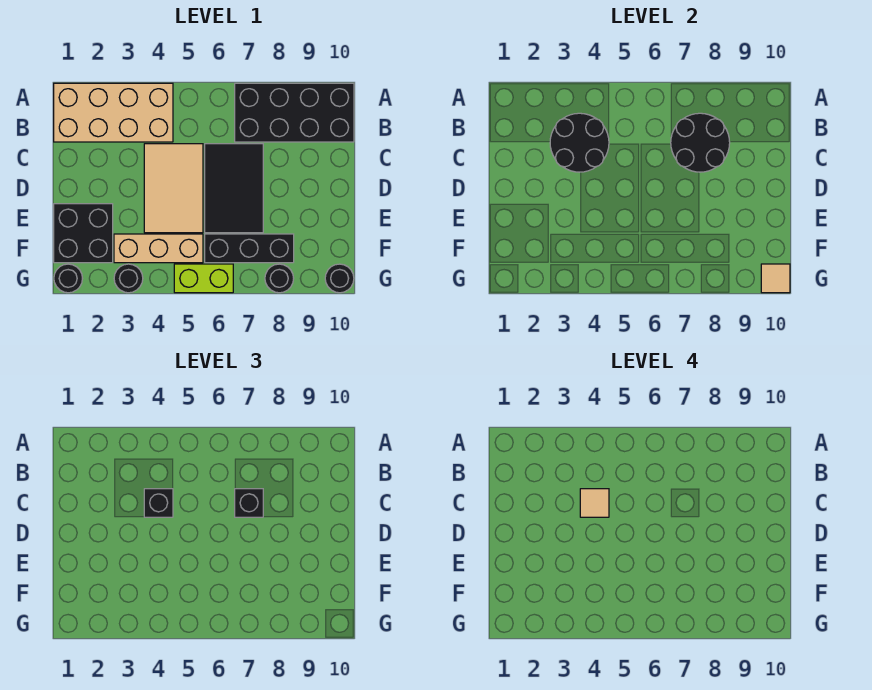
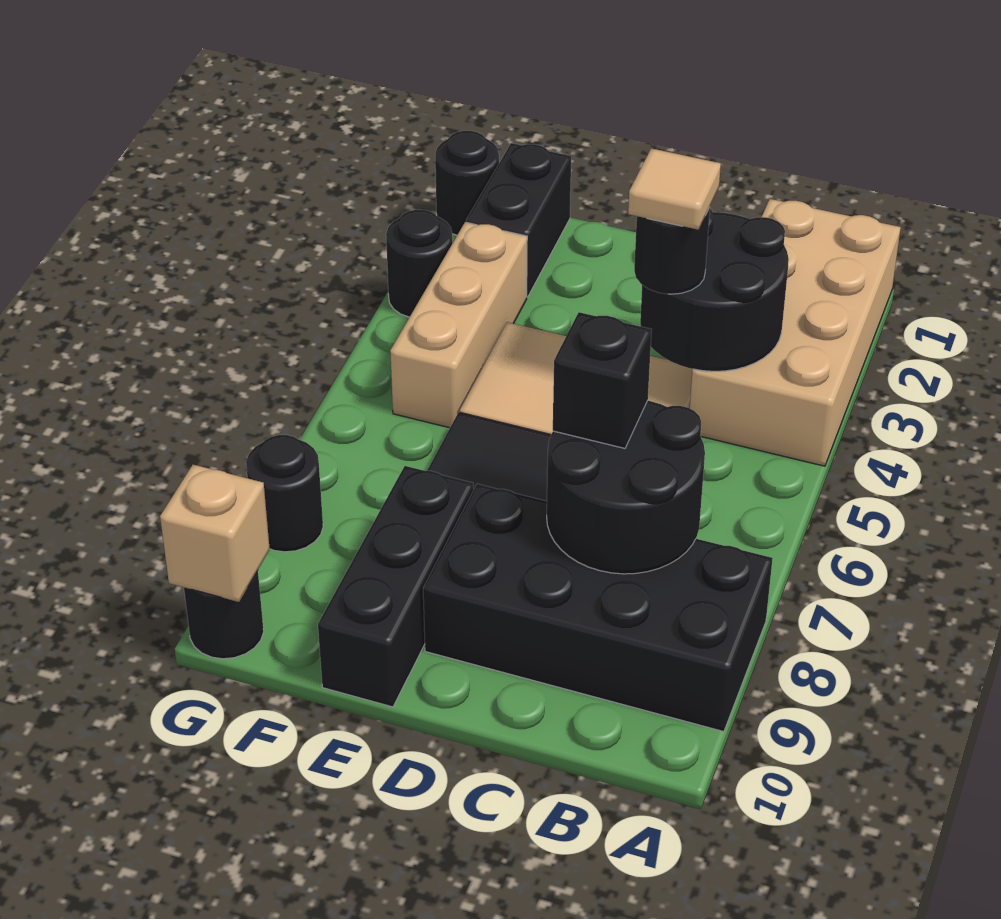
black brick A7:B10 level 1 -> black brick A8:D9 level 1
black brick C4 level 3 -> black round brick C4 level 3
black brick E1:F2 level 1 -> black brick F1:F2 level 1
black brick F6:F8 level 1 -> black brick E8:E10 level 1
lime brick G5:G6 level 1 -> none
tan tile G10 level 2 -> tan brick G10 level 2

